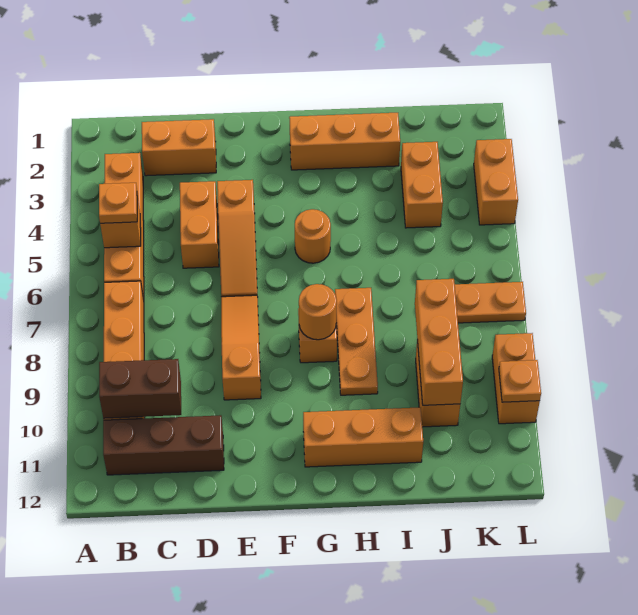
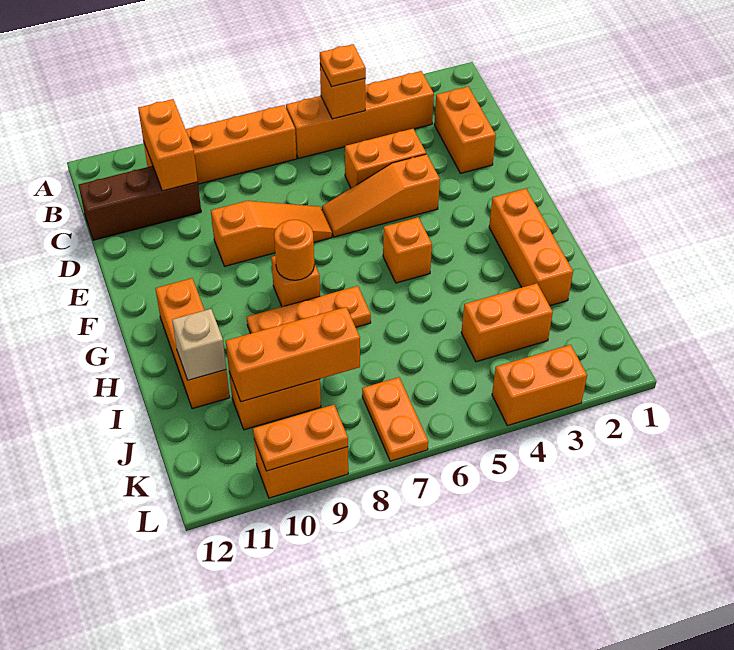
brown brick B10:C10 level 2 -> orange brick B10:C10 level 2
brown brick B11:D11 level 1 -> brown brick C10:C12 level 1
orange round brick G5 level 1 -> orange brick G5 level 1
none -> tan brick I11 level 2
orange plate L10 level 2 -> orange plate L9:L10 level 2

